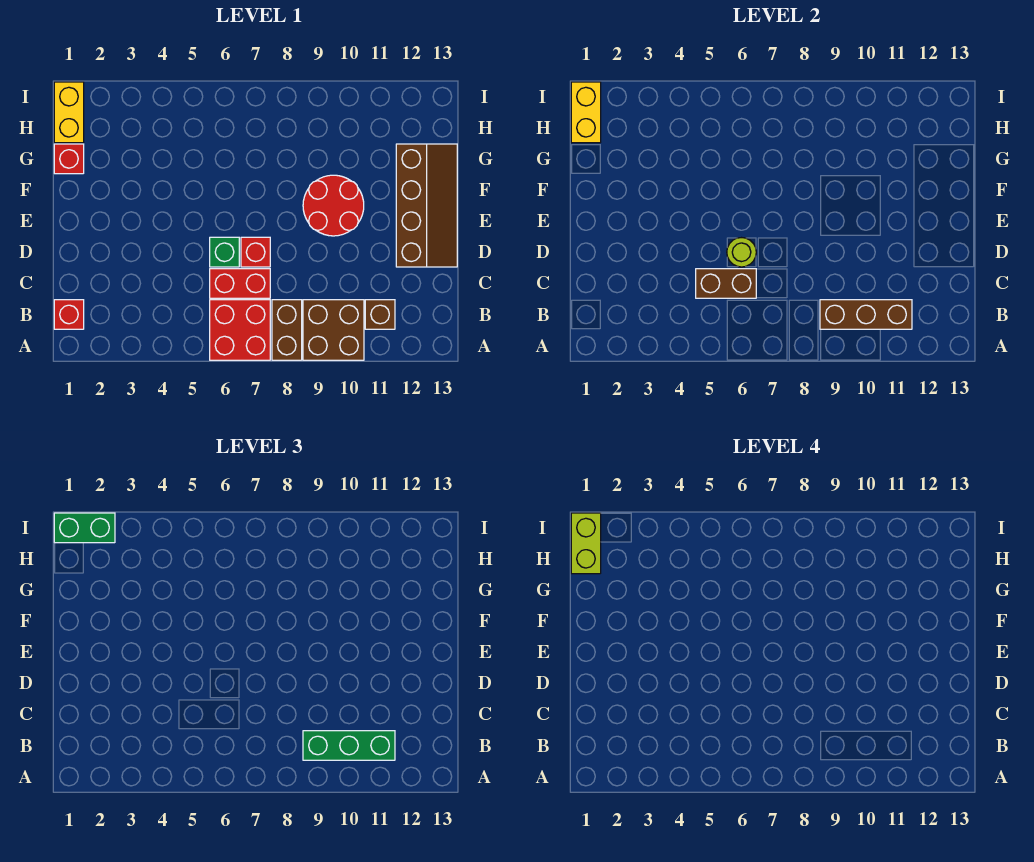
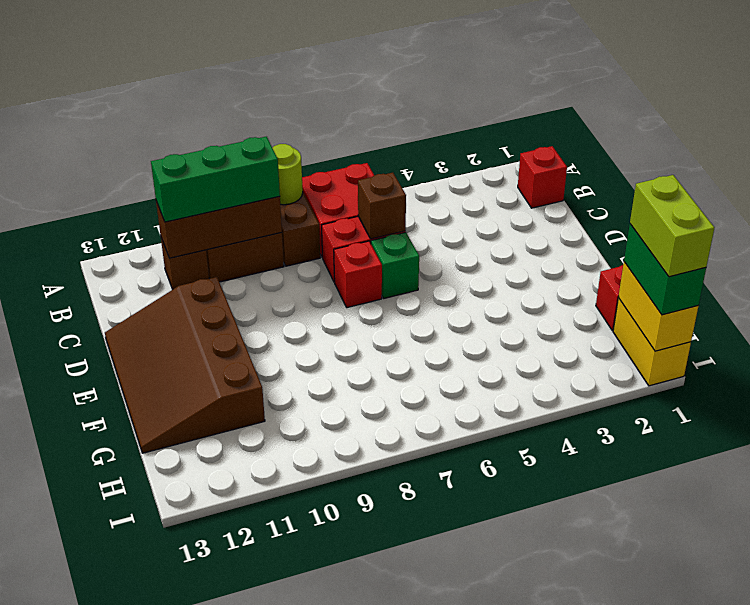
brown brick C5:C6 level 2 -> brown brick C6 level 2
lime round brick D6 level 2 -> lime round brick A8 level 2
brown slope D12:G13 level 1 top 12 -> brown slope D11:G13 level 1 top 11
red round brick E9:F10 level 1 -> none
green brick I1:I2 level 3 -> green brick H1:I1 level 3

